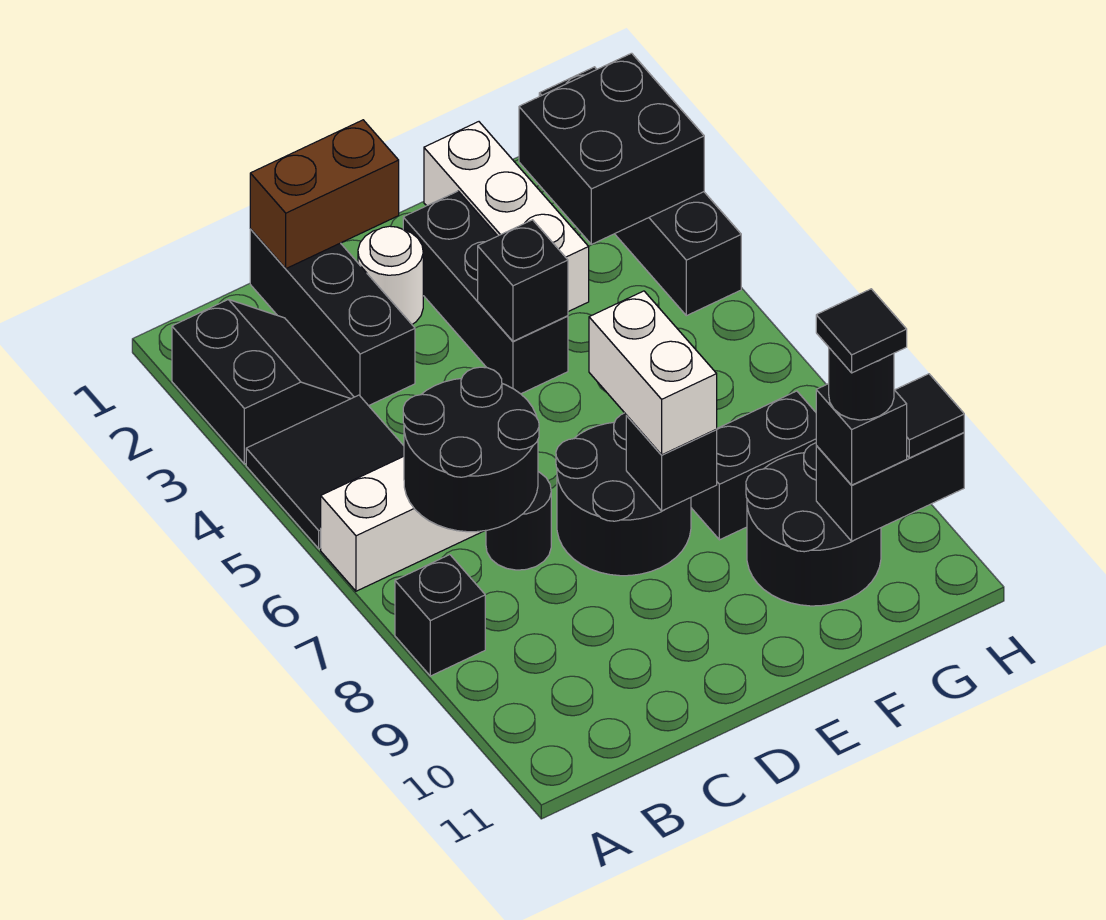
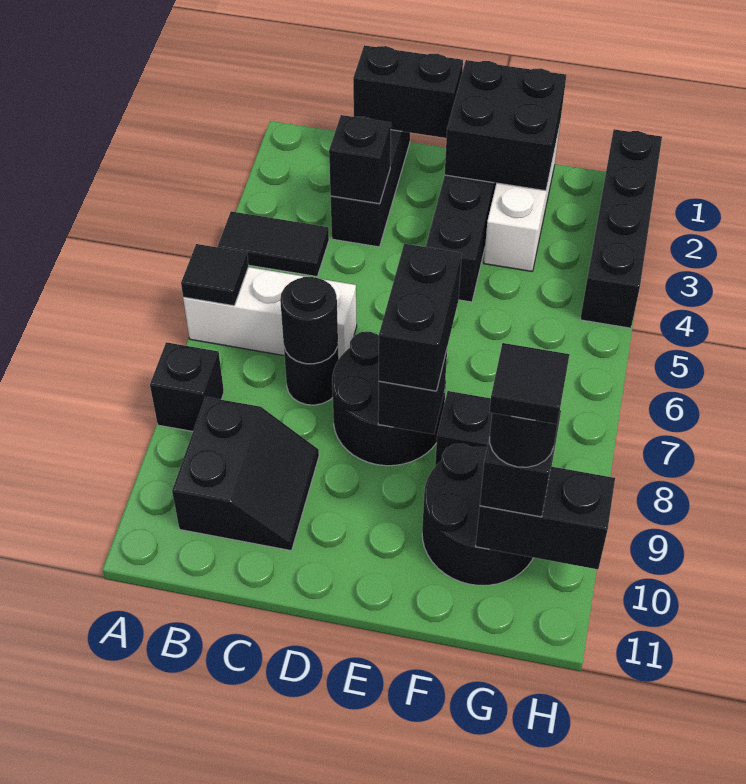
black slope A2:B3 level 1 top A -> black slope B9:C10 level 1 top B
black tile A4:B5 level 1 -> black tile A4:B4 level 1
black round brick B6:C7 level 2 -> black round brick C7 level 2
brown brick C1:D1 level 2 -> black brick C1:D1 level 2
white round brick D2 level 1 -> none
black brick E4 level 2 -> black brick C3 level 2
white brick E7:E8 level 3 -> black brick E7:E8 level 3
black brick G2:H3 level 2 -> black brick E1:F2 level 2
black tile H10 level 3 -> black tile A6 level 2

